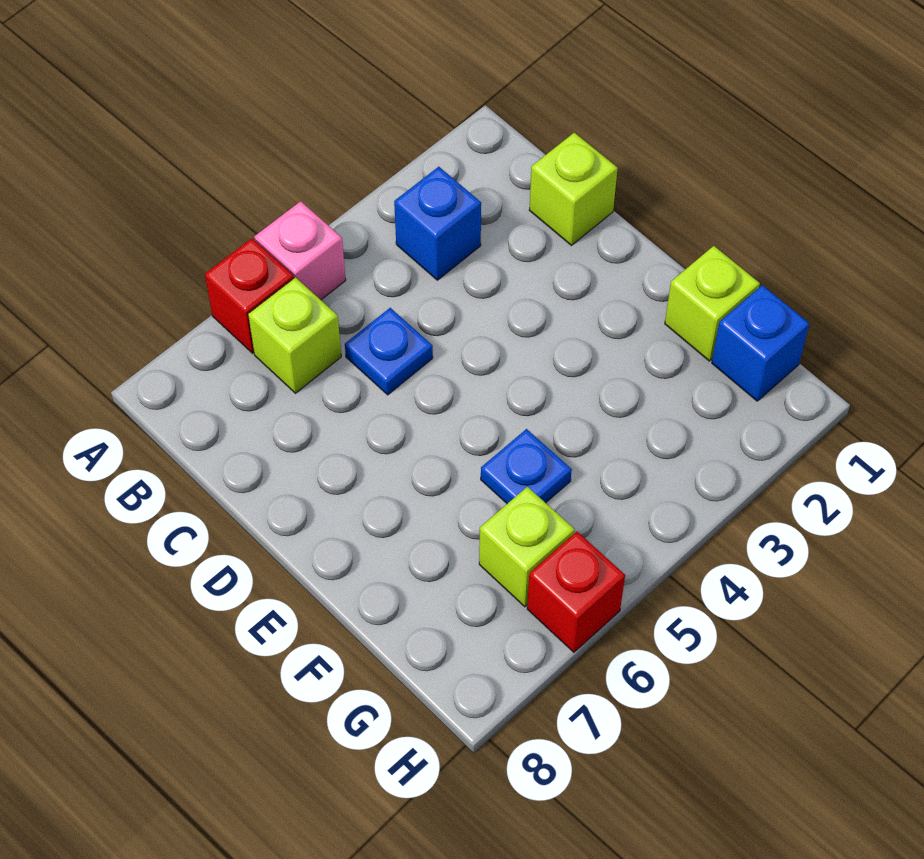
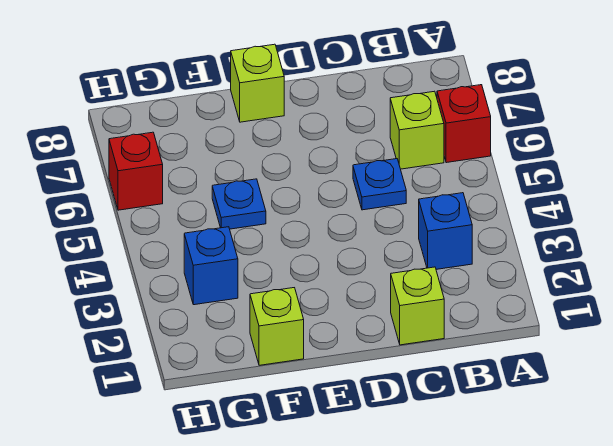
pink brick A5 level 1 -> none
blue brick G1 level 1 -> blue brick G3 level 1
lime brick G6 level 1 -> lime brick E8 level 1

